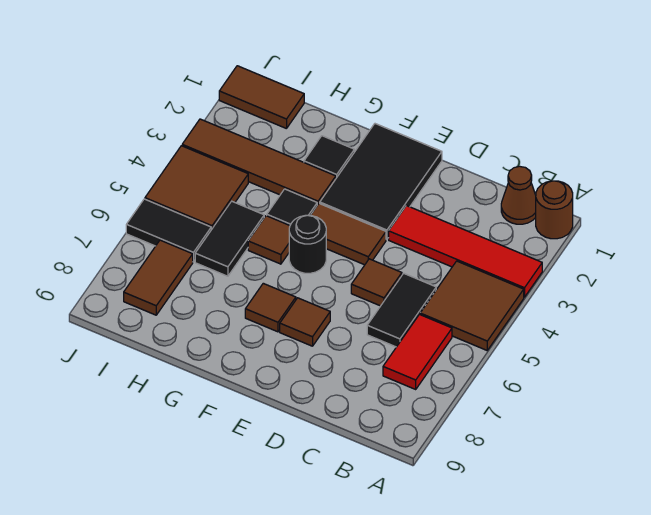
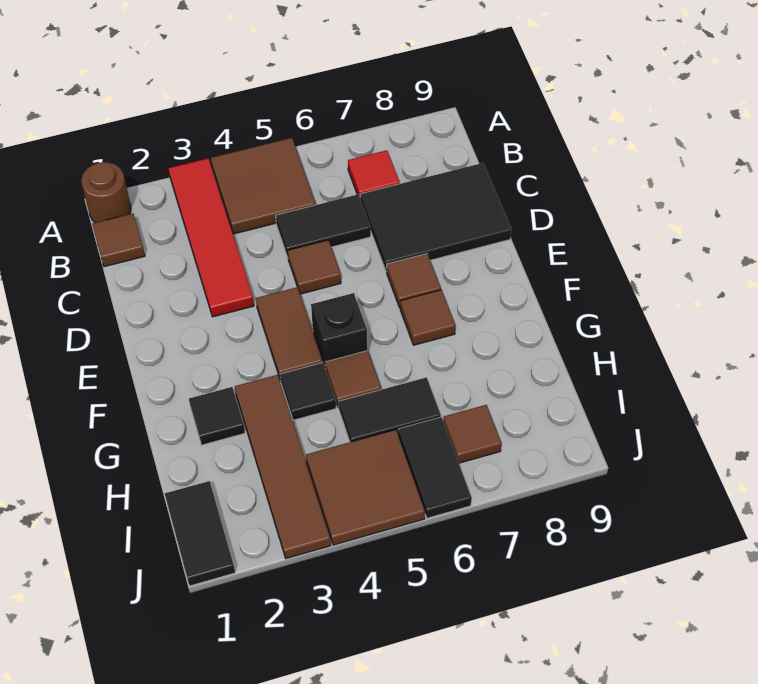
brown cone B1 level 1 -> brown tile B1 level 1
red tile B6:B7 level 1 -> red tile B7 level 1
black tile E1:F3 level 1 -> black tile C7:D9 level 1
black round brick F5 level 1 -> black brick F5 level 1
brown tile I1:J1 level 1 -> black tile I1:J1 level 1
brown tile I7:I8 level 1 -> brown tile I7 level 1

